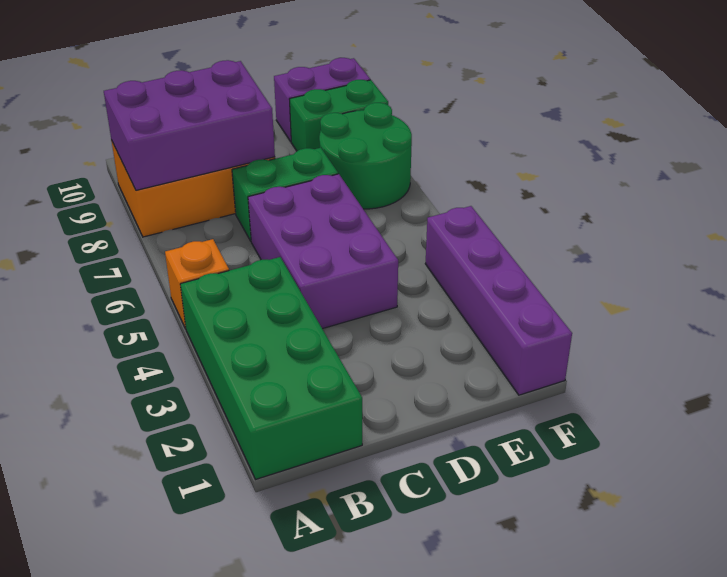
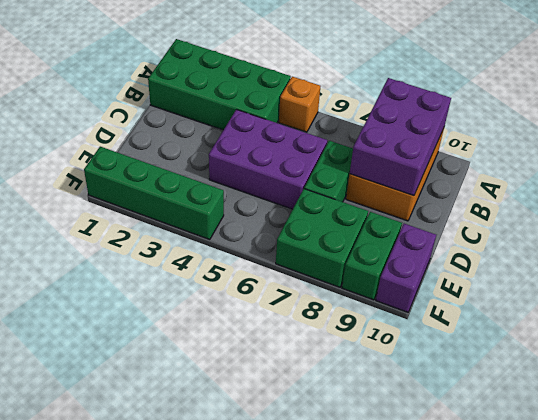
green round brick E7:F8 level 1 -> green brick E7:F8 level 1
purple brick F1:F4 level 1 -> green brick F1:F4 level 1

